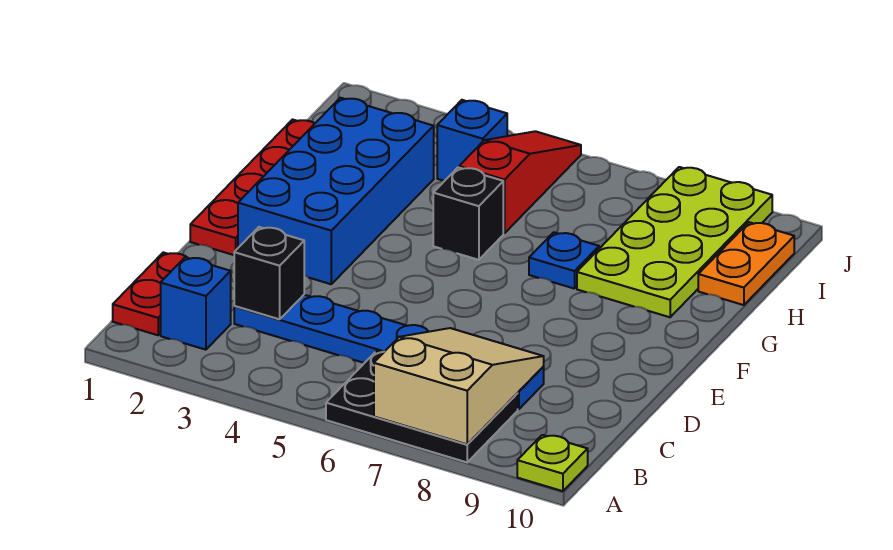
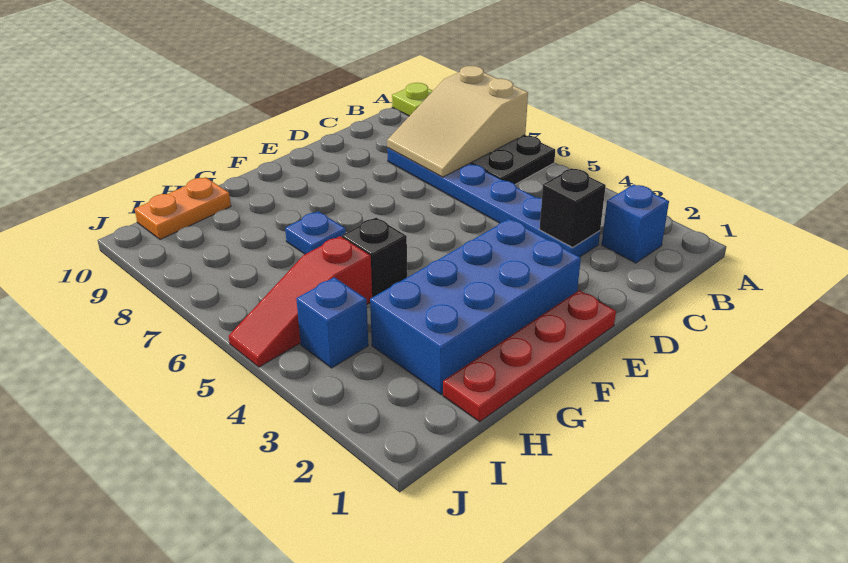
red plate B1:C1 level 1 -> none
lime plate G8:J9 level 1 -> none

